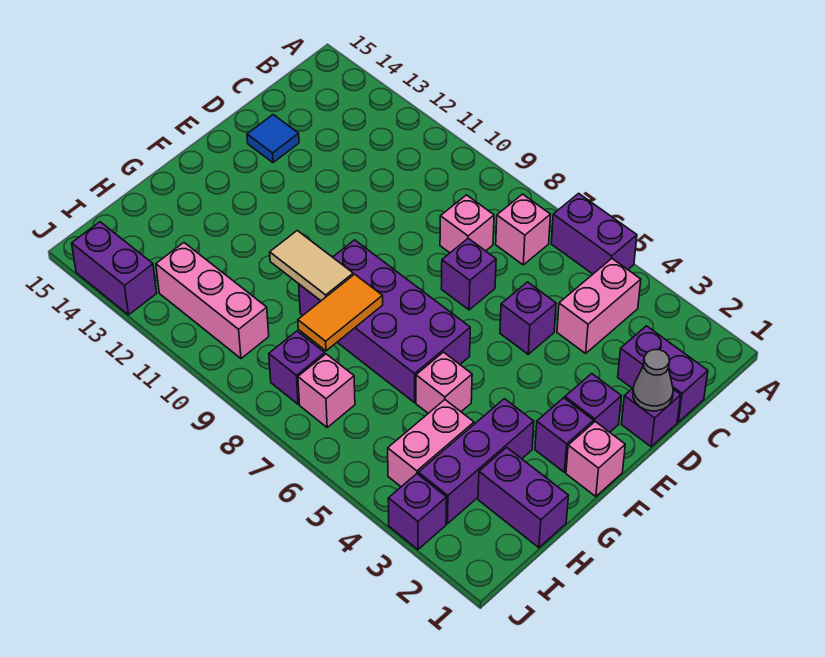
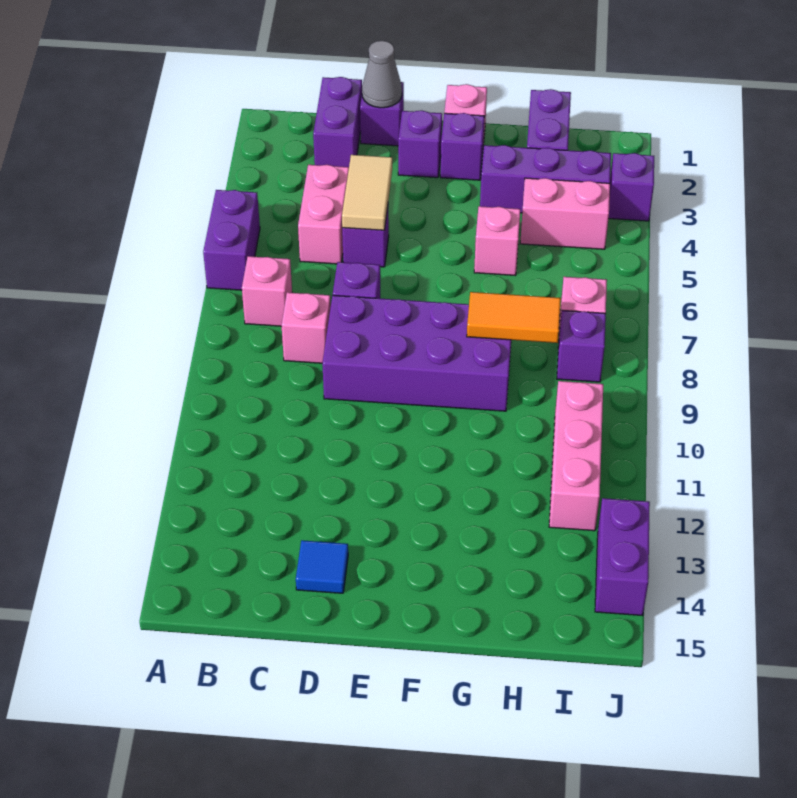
pink brick B4:C4 level 1 -> pink brick C4:C5 level 1
purple brick F6:G9 level 1 -> purple brick D8:G9 level 1
tan tile G9:G10 level 2 -> tan tile D4:D5 level 2

